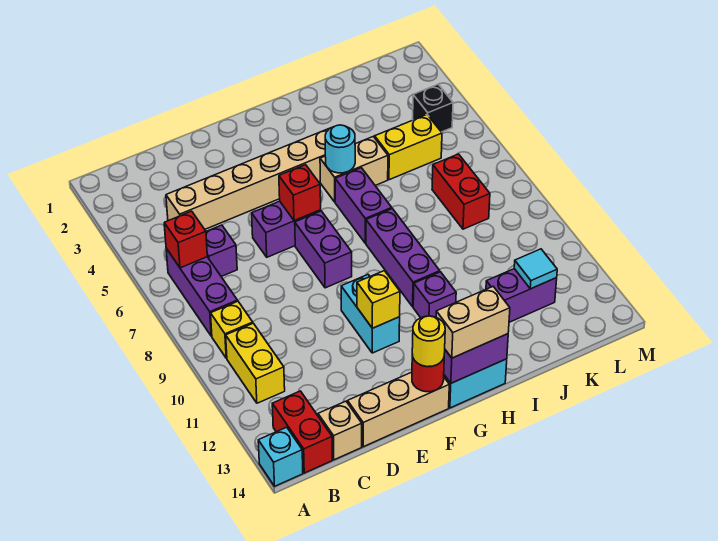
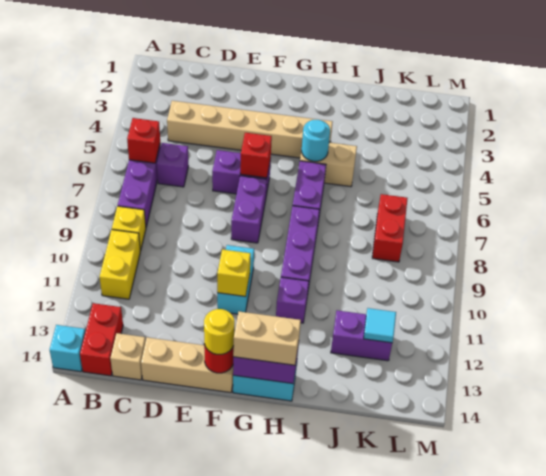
yellow brick J5:K5 level 1 -> none
black brick L4 level 1 -> none

